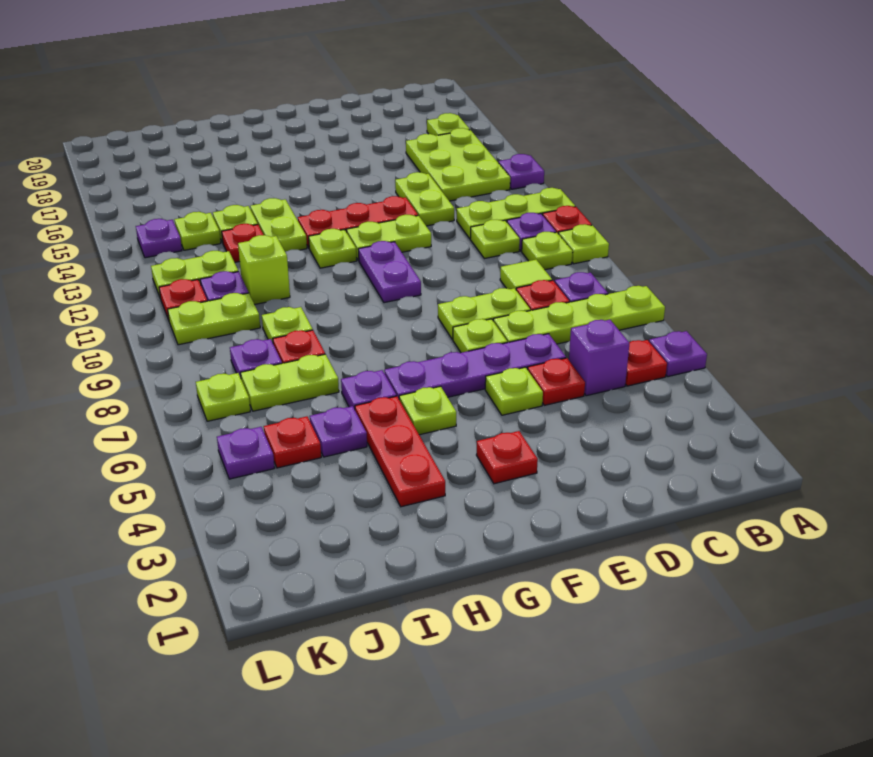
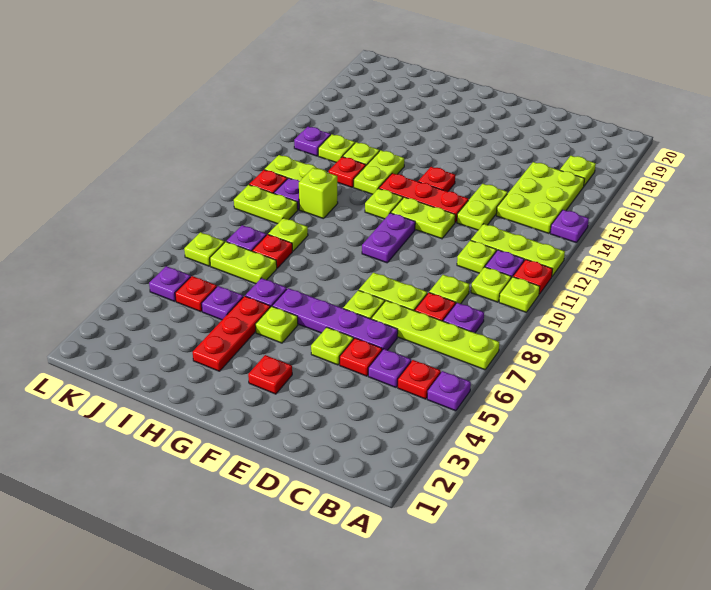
purple brick C5 level 1 -> purple plate C5 level 1
lime tile C9 level 1 -> lime plate C9 level 1
none -> red plate F14 level 1

